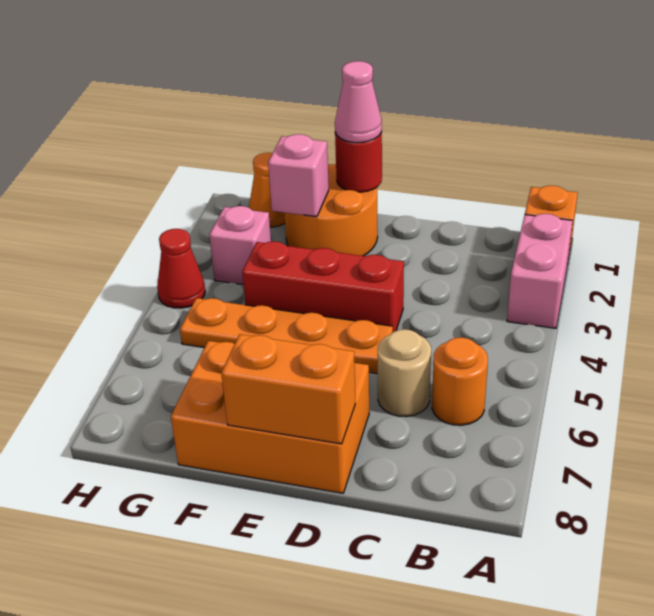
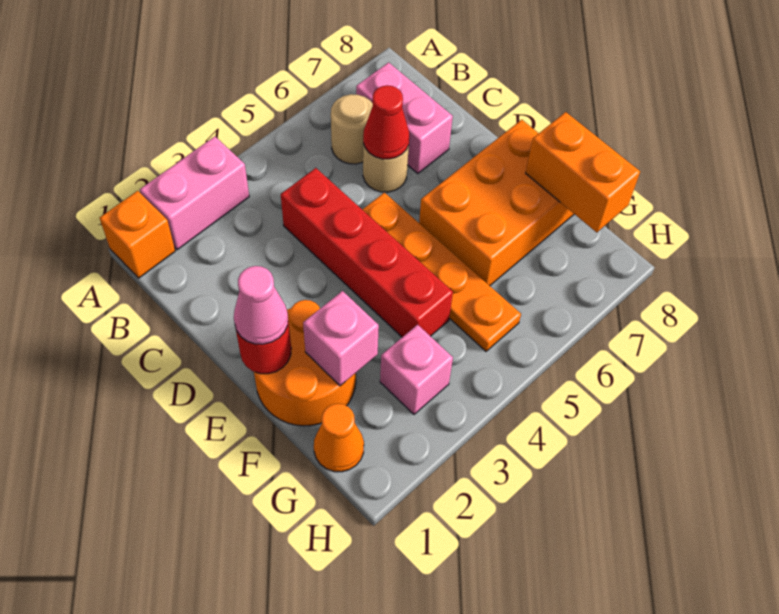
orange round brick B6 level 1 -> tan round brick B6 level 1
none -> pink brick B7:C7 level 1
red brick D4:F4 level 1 -> red brick C4:F4 level 1
orange brick D7:F8 level 1 -> orange brick E6:F8 level 1
orange brick D8:E8 level 2 -> orange brick F8:G8 level 2
red cone H4 level 1 -> red cone C6 level 2

